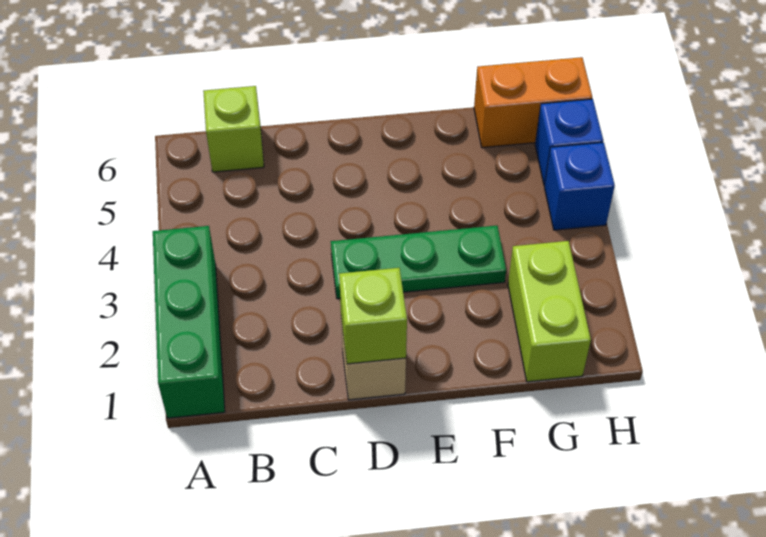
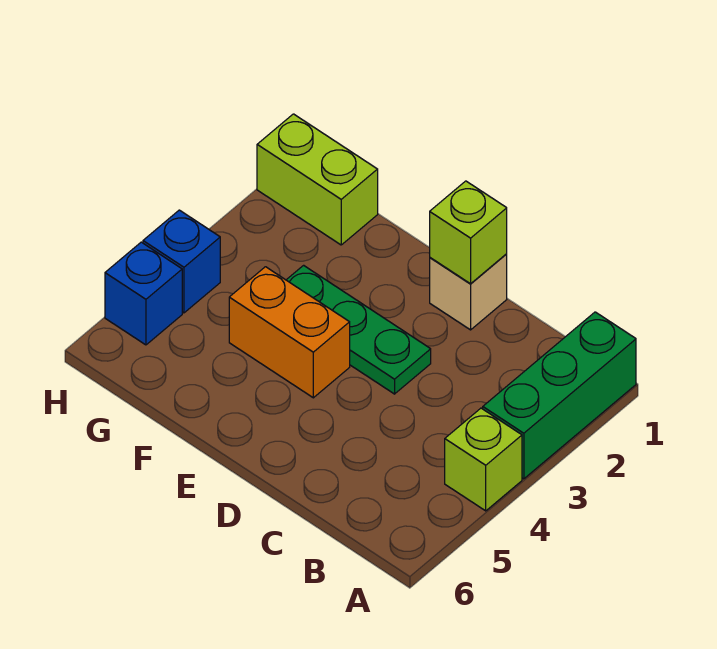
lime brick B6 level 1 -> lime brick A4 level 1
lime brick G1:G2 level 1 -> lime brick G1:H1 level 1
orange brick G6:H6 level 1 -> orange brick E4:F4 level 1

